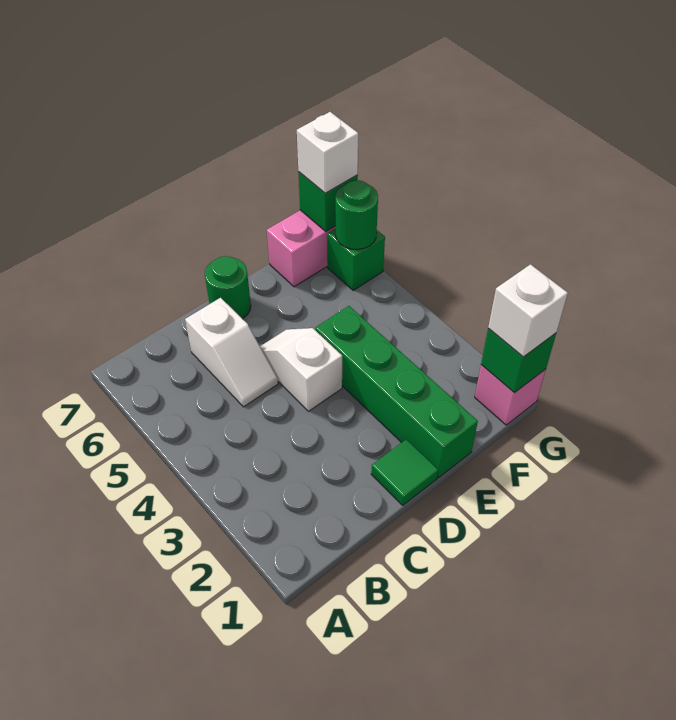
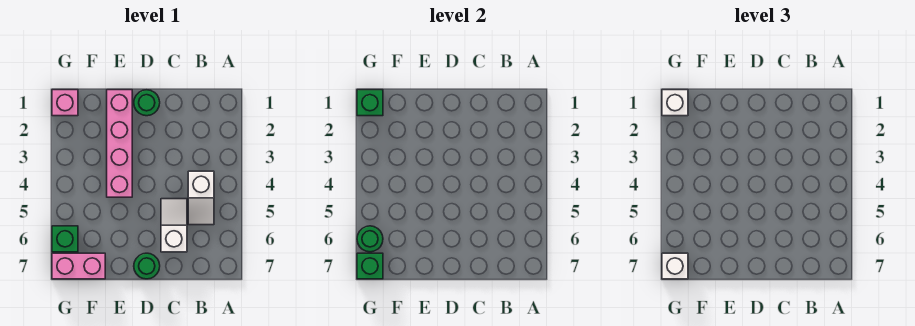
green tile D1 level 1 -> green round brick D1 level 1
white slope D4:D5 level 1 top 4 -> white slope B4:B5 level 1 top 4
green brick E1:E4 level 1 -> pink brick E1:E4 level 1

